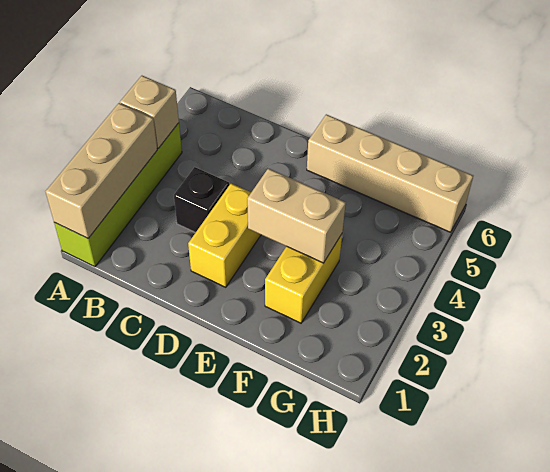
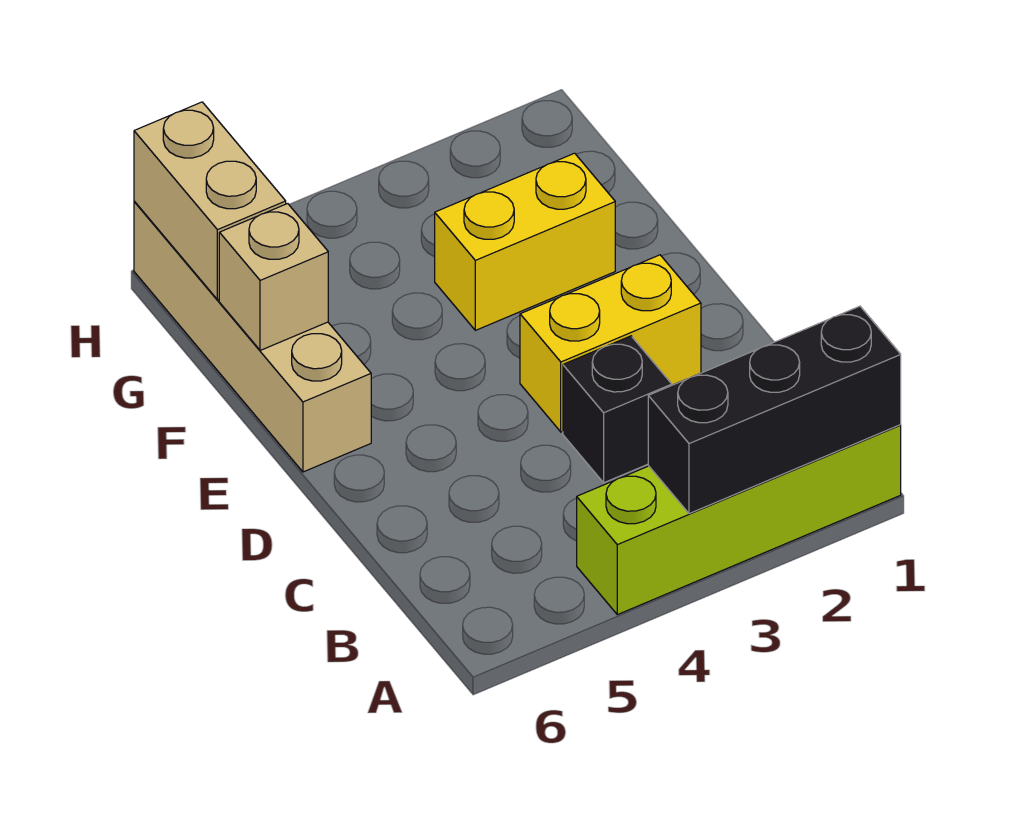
tan brick A1:A3 level 2 -> black brick A1:A3 level 2
tan brick A4 level 2 -> tan brick F6 level 2
tan brick E3:F3 level 2 -> tan brick G6:H6 level 2

